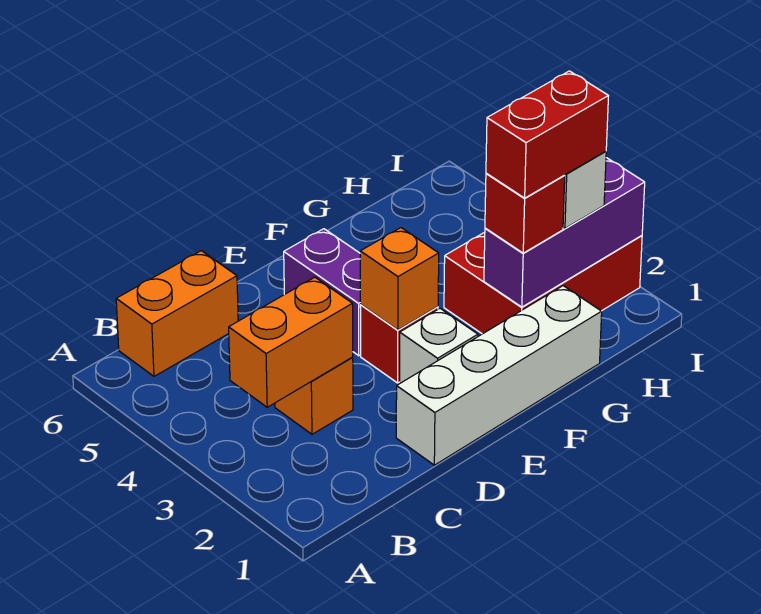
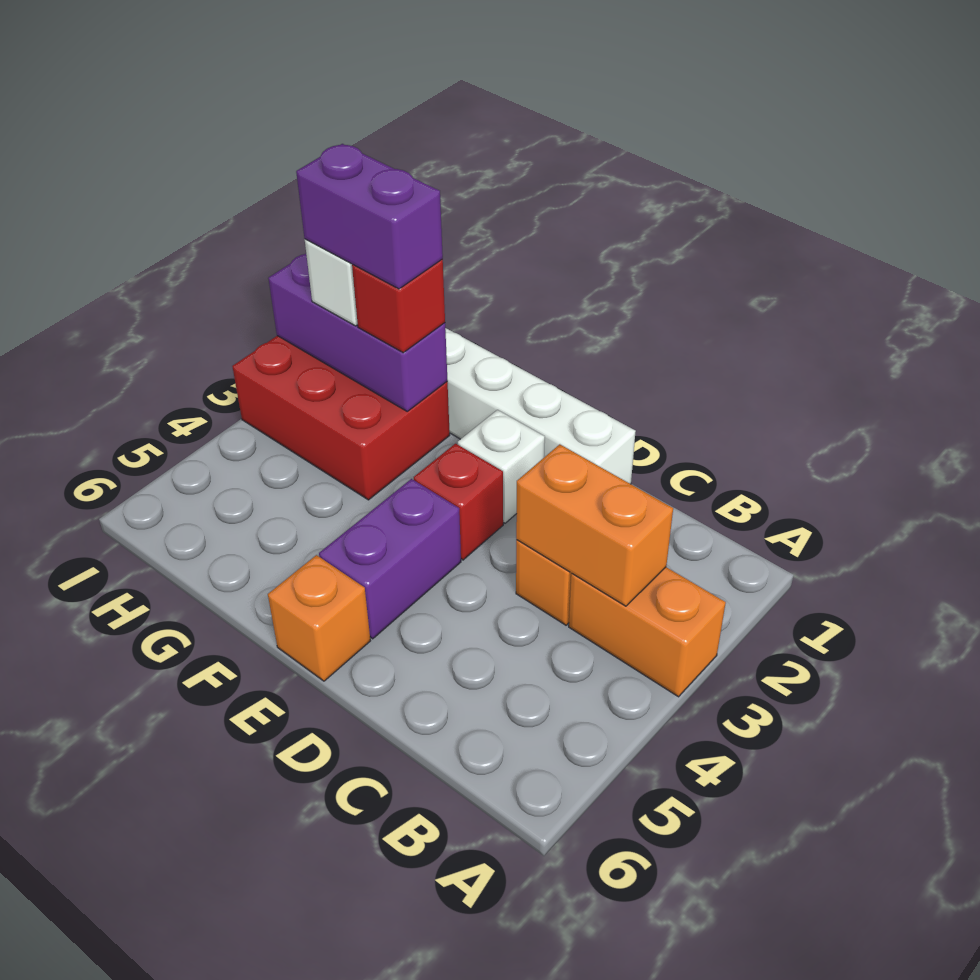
orange brick B6:C6 level 1 -> orange brick A3:B3 level 1
orange brick E3 level 2 -> orange brick E6 level 1
red brick G2:H2 level 4 -> purple brick G2:H2 level 4

